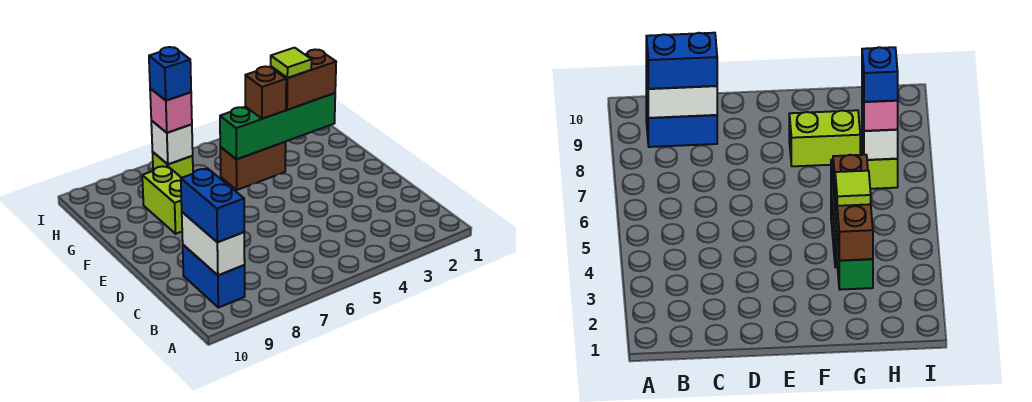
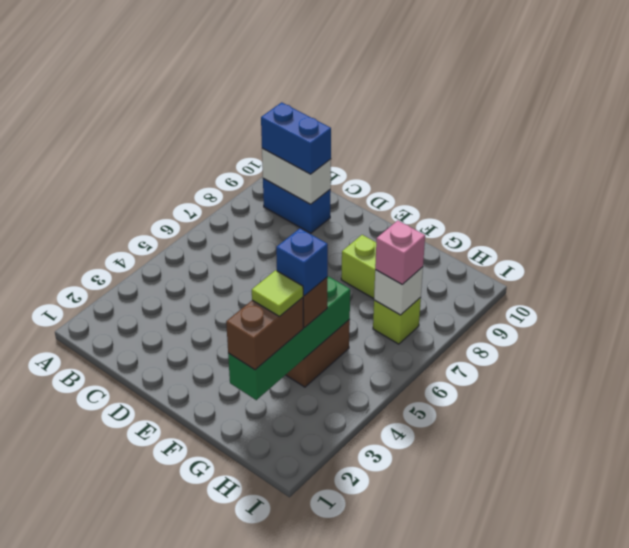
blue brick H7 level 4 -> blue brick G4 level 4

